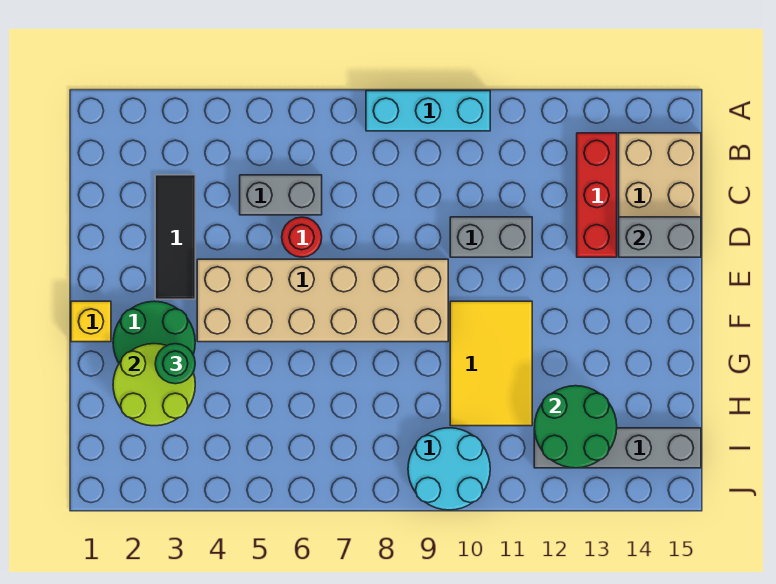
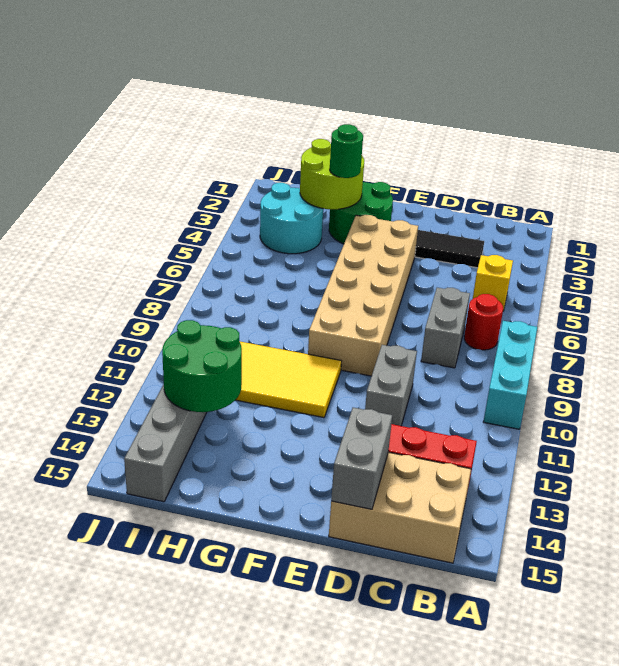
grey brick C5:C6 level 1 -> grey brick C7:C8 level 1
red round brick D6 level 1 -> red round brick B7 level 1
yellow brick F1 level 1 -> yellow brick B5 level 1
cyan round brick I9:J10 level 1 -> cyan round brick H3:I4 level 1

